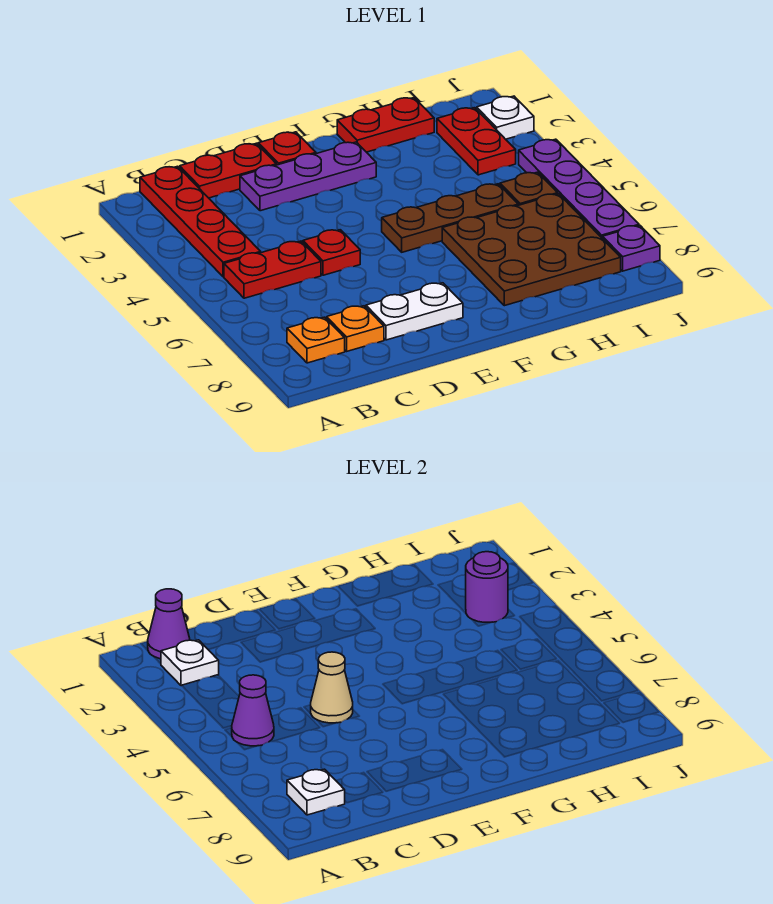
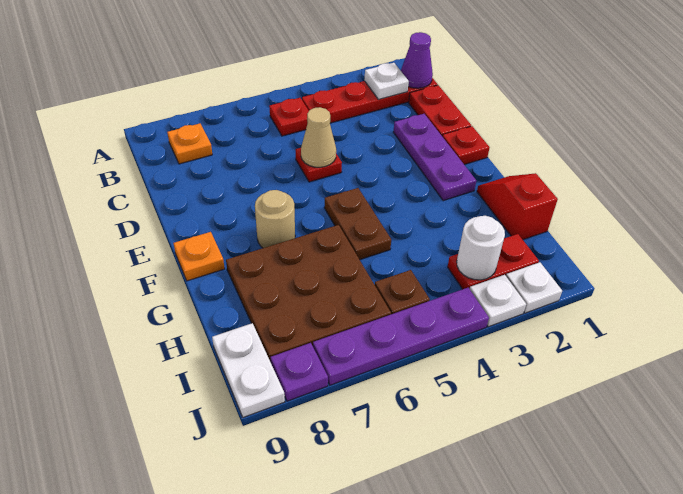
red plate B5:C5 level 1 -> red plate B5 level 1
purple cone B5 level 2 -> none
white plate B8 level 2 -> white plate J3 level 1
orange plate C8 level 1 -> orange plate F9 level 1
white plate D8:E8 level 1 -> white plate I9:J9 level 1
brown plate F5:H5 level 1 -> brown plate F5:G5 level 1
none -> tan round brick F7 level 1
red plate G1:H1 level 1 -> red slope G1:H1 level 1 top H
purple round brick I3 level 2 -> white round brick I3 level 2

